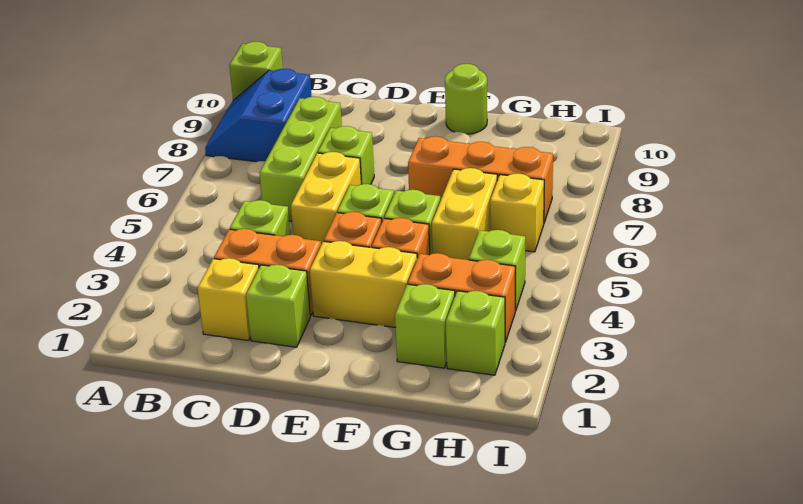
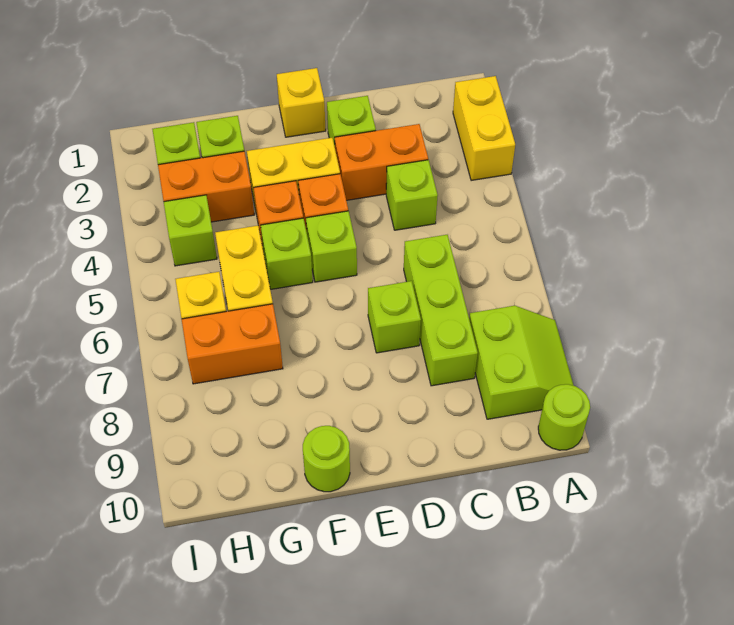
blue slope A8:B9 level 1 top B -> lime slope A8:B9 level 1 top B
lime brick A10 level 1 -> lime round brick A10 level 1
yellow brick C2 level 1 -> yellow brick E1 level 1
yellow brick D5:D6 level 1 -> yellow brick A2:A3 level 1
orange brick F7:H7 level 1 -> orange brick G7:H7 level 1

